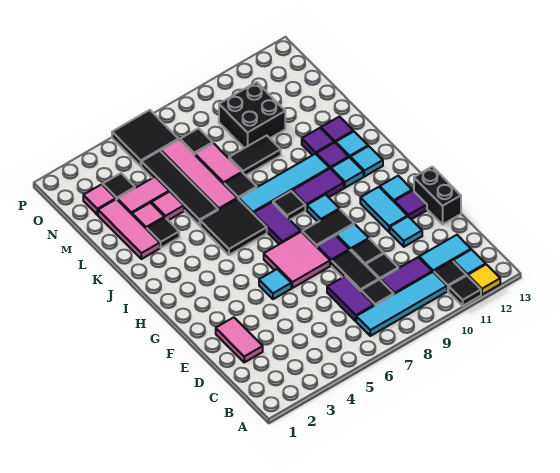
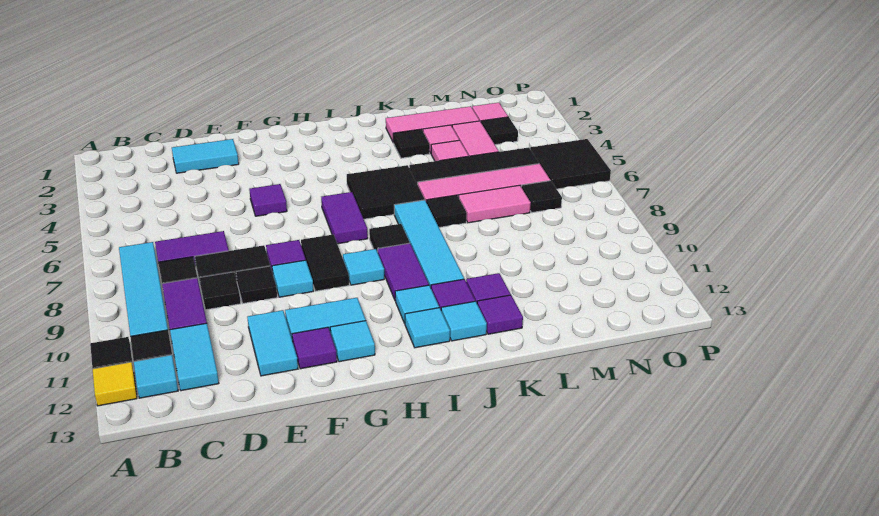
pink tile D2:E2 level 1 -> cyan tile D2:E2 level 1
cyan tile E11 level 1 -> cyan tile E11:E12 level 1
black brick E13:F13 level 1 -> none
cyan tile F5 level 1 -> purple tile F5 level 1
pink tile F6:G7 level 1 -> none
purple tile H7:I7 level 1 -> purple tile H6:H7 level 1
black tile L8:L9 level 1 -> none
black brick M9:N10 level 1 -> none

